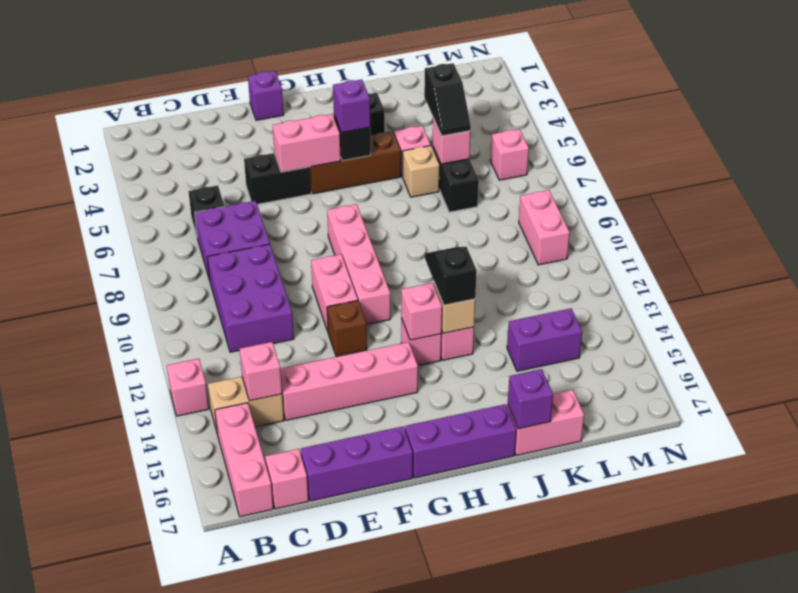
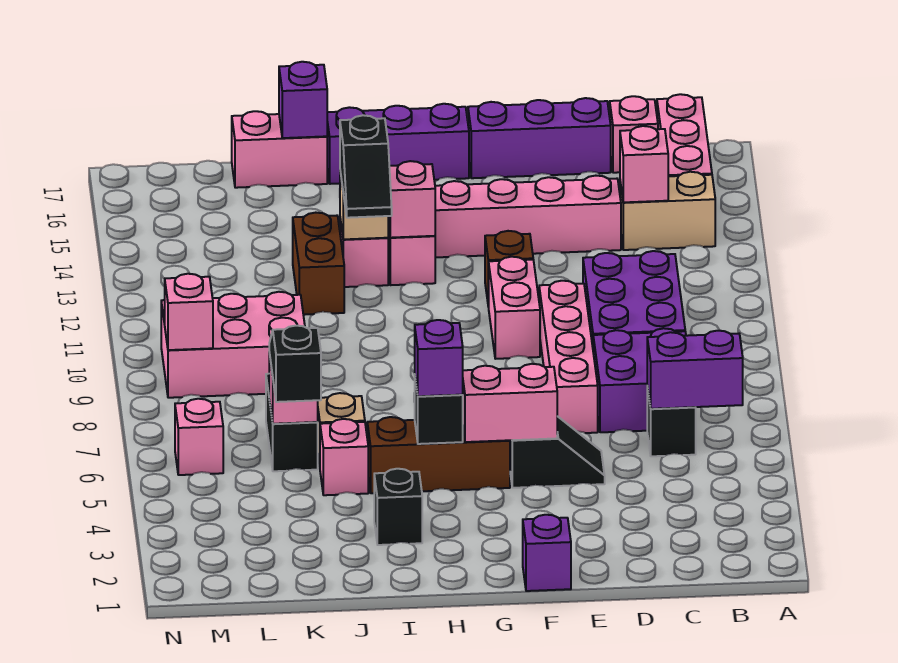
pink brick A13 level 1 -> pink brick M9 level 2
black brick E5:F5 level 1 -> black slope E5:F5 level 1 top F
pink brick G8:G11 level 1 -> pink brick E7:E10 level 1
none -> brown brick J12:J13 level 1
purple brick K14:L14 level 1 -> purple brick B6:C6 level 2
pink brick M9:M10 level 1 -> pink brick K9:M10 level 1

